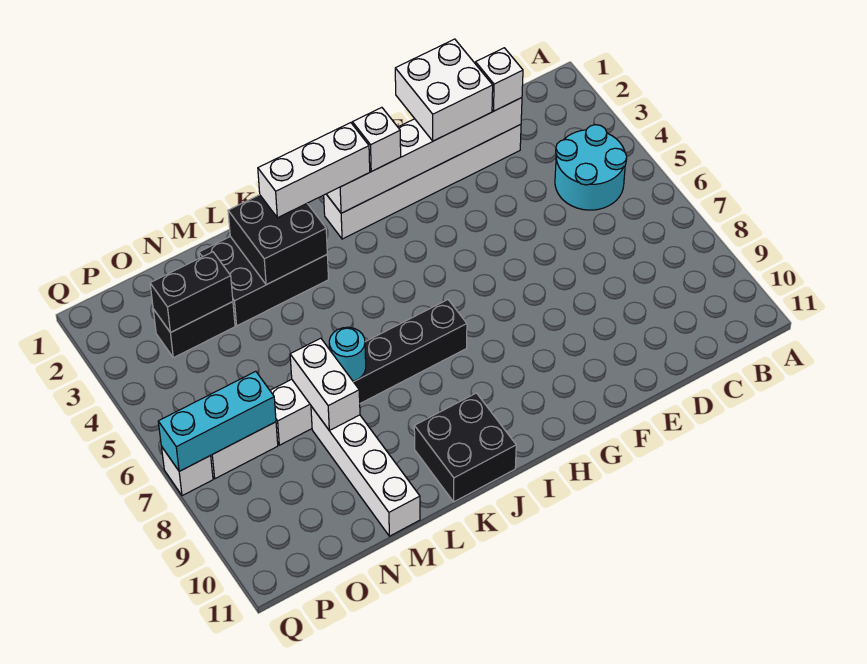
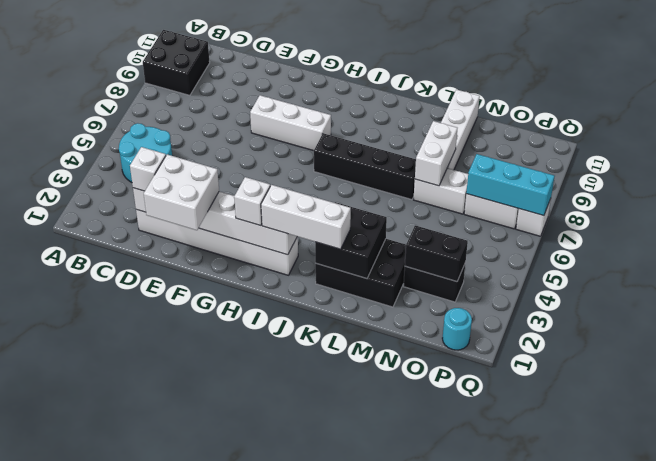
none -> white brick F8:H8 level 1
black brick J10:K11 level 1 -> black brick A9:B10 level 1
cyan round brick L7 level 2 -> cyan round brick P1 level 1

